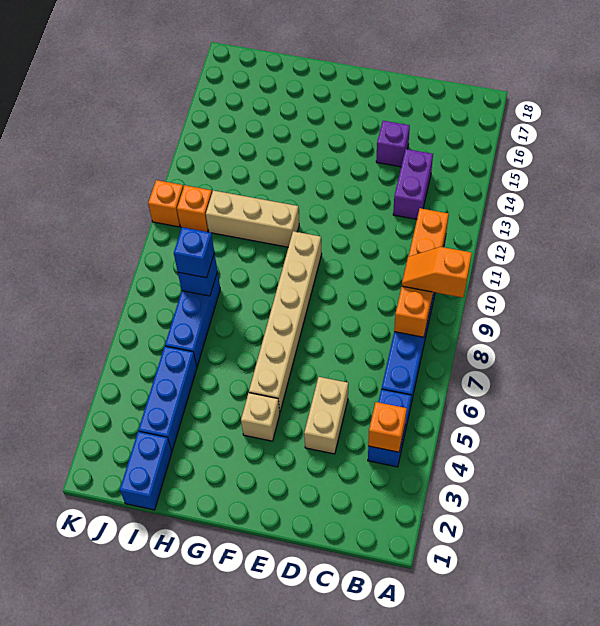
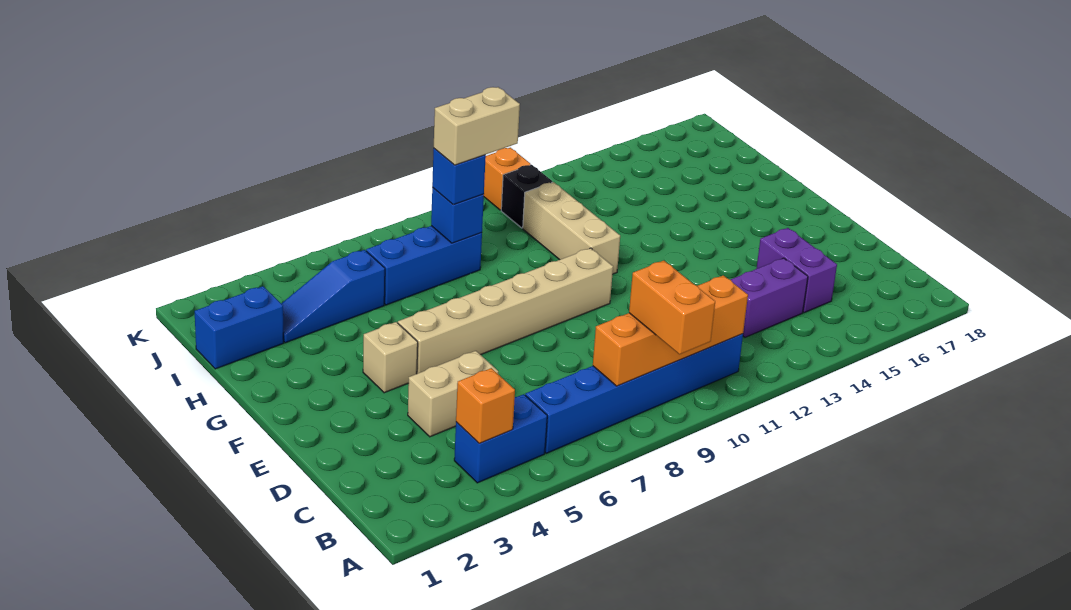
orange slope A9:B9 level 3 top A -> orange brick A9:B9 level 3
purple brick D15 level 1 -> purple brick C15:D15 level 1
blue brick I3:I5 level 1 -> blue slope I3:I5 level 1 top 5
none -> tan brick I8:I9 level 4
orange brick J11 level 1 -> black brick J11 level 1

